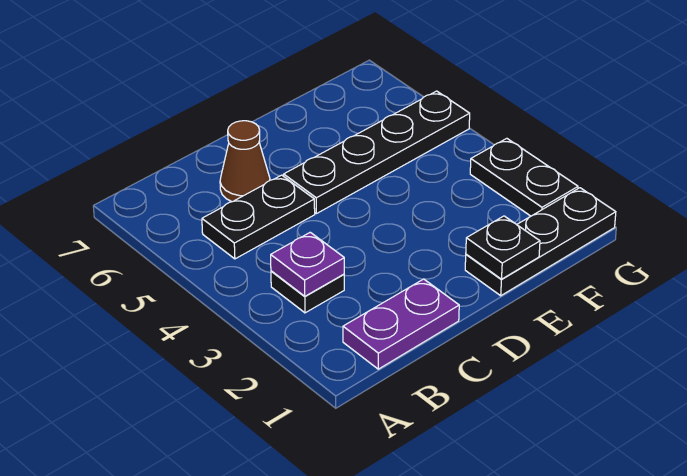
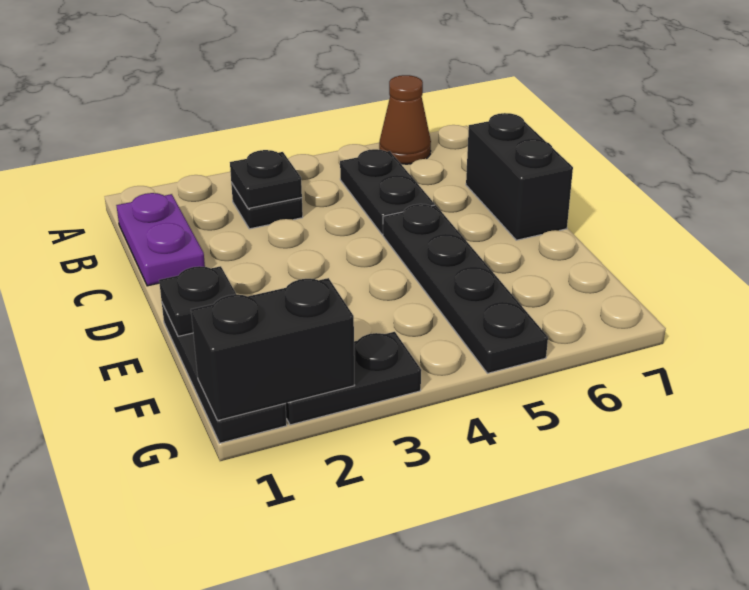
purple plate B3 level 2 -> black plate B3 level 2
brown cone C6 level 1 -> brown cone A6 level 1
none -> black brick C7:D7 level 1
none -> black brick G1:G2 level 2

